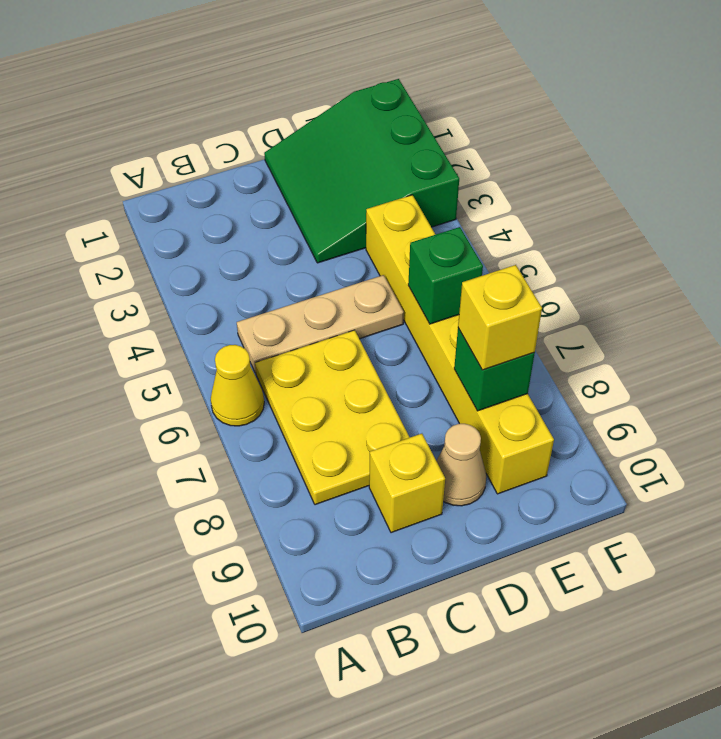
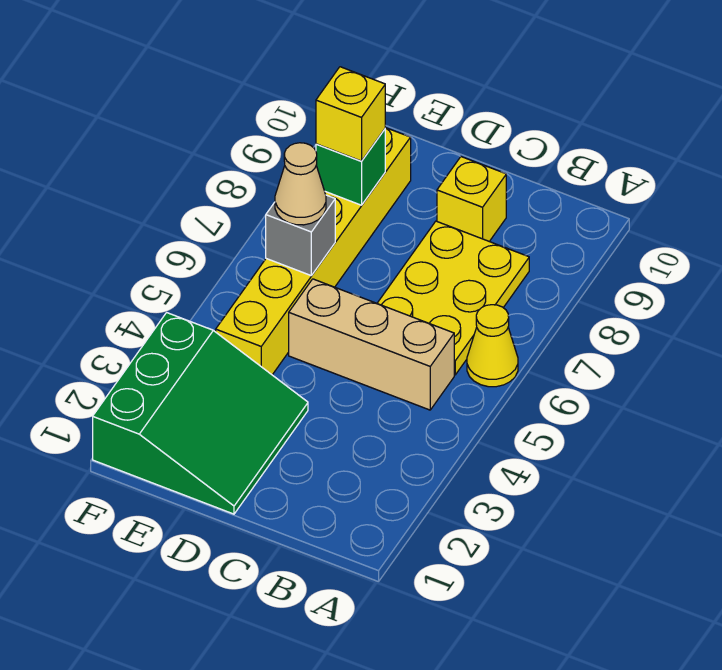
tan plate B5:D5 level 1 -> tan brick B5:D5 level 1
tan cone D9 level 1 -> tan cone E6 level 3
green brick E6 level 2 -> grey brick E6 level 2

